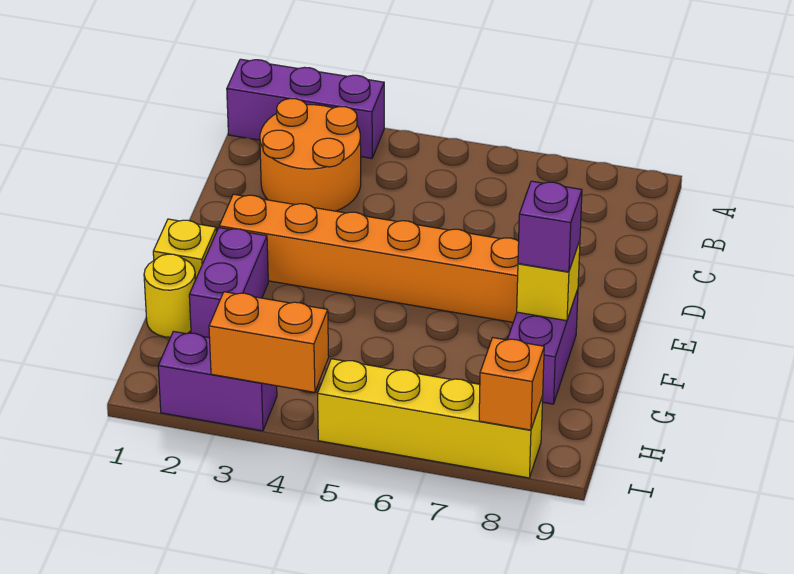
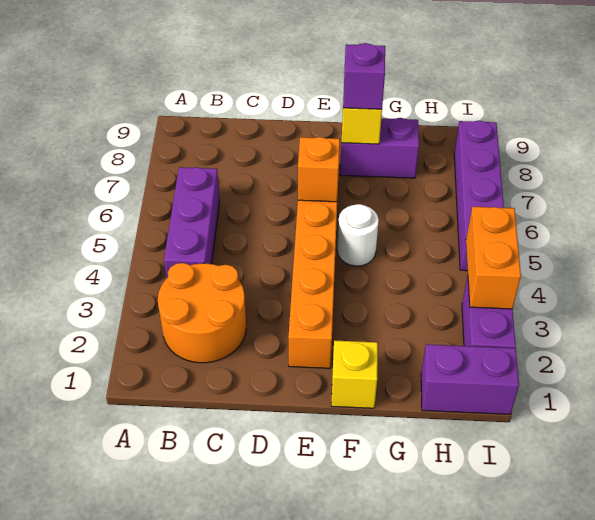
purple brick A1:A3 level 1 -> purple brick B4:B6 level 1
purple brick F2:G2 level 1 -> purple brick H1:I1 level 1
none -> white round brick F5 level 1
yellow round brick G1 level 1 -> none
yellow brick I5:I8 level 1 -> purple brick I5:I8 level 1
orange brick I8 level 2 -> orange brick E6 level 2

